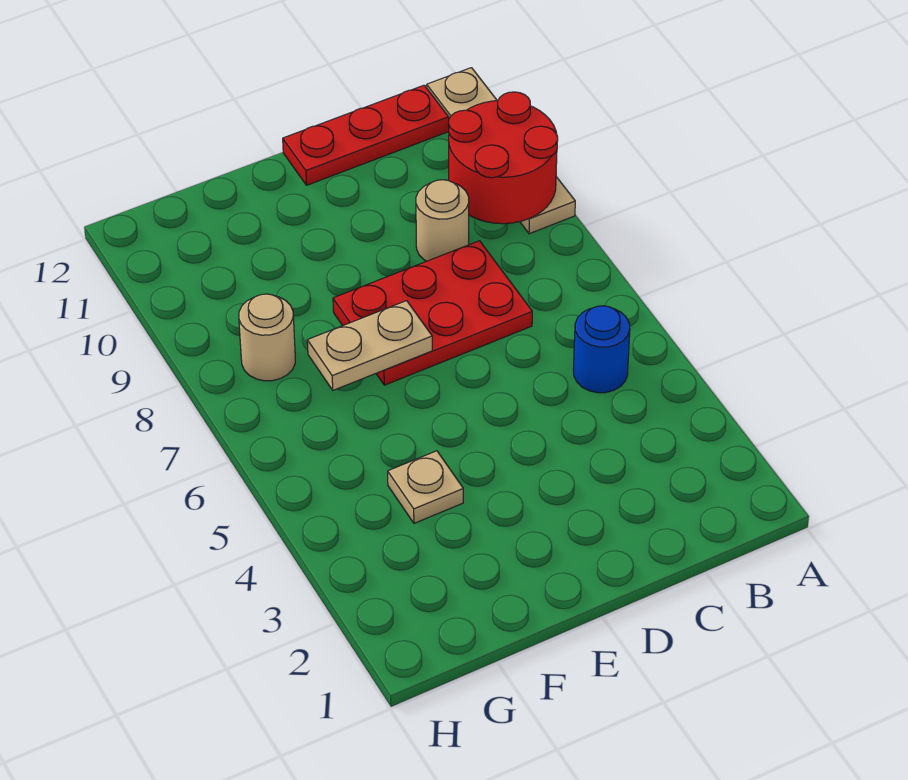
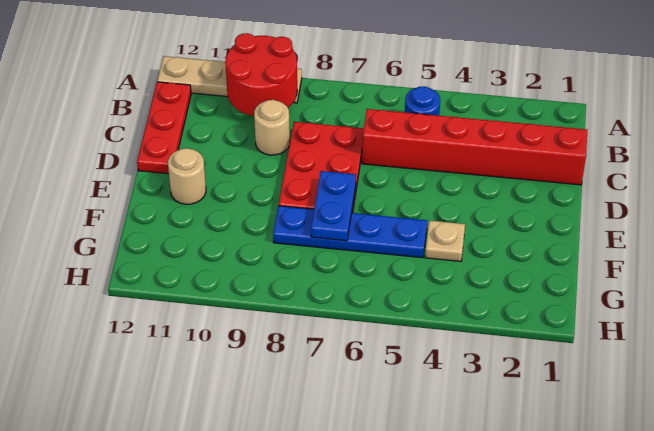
none -> red brick C1:C6 level 1
tan plate E7:F7 level 2 -> blue plate E7:F7 level 2
none -> blue plate F5:F8 level 1
tan round brick G8 level 1 -> tan round brick E11 level 1

